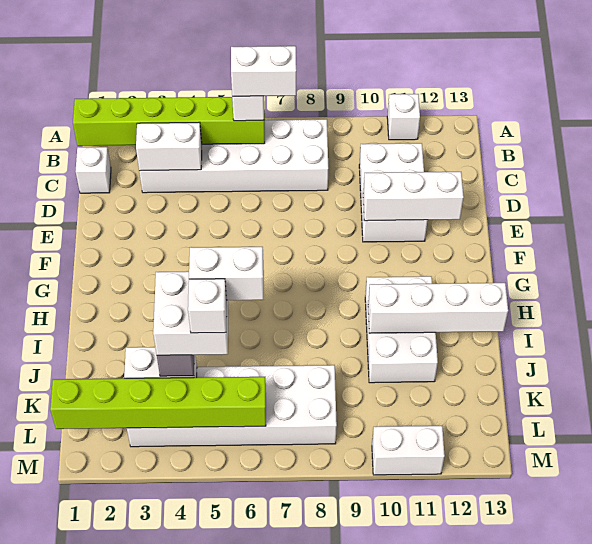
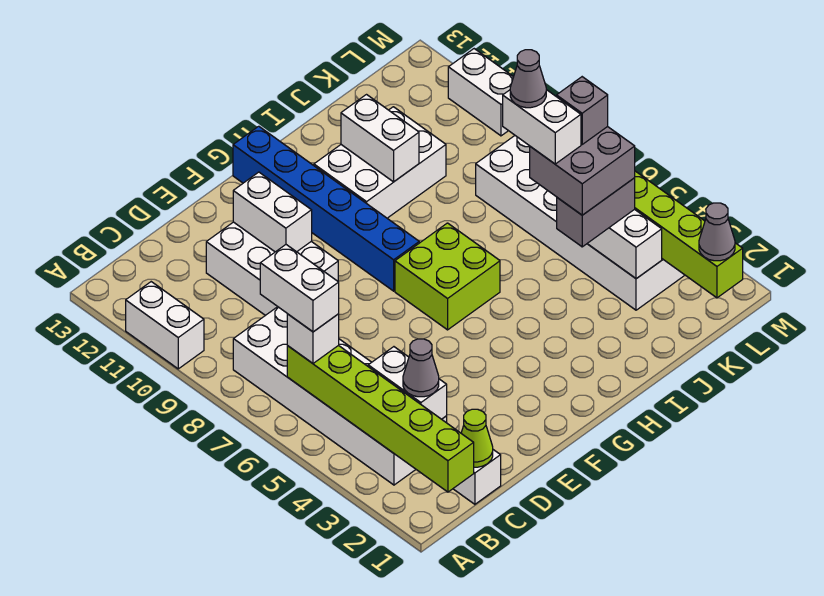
white brick A11 level 1 -> white brick A10:A11 level 1
none -> lime cone C1 level 2
none -> grey cone C3 level 3
white brick C10:E11 level 1 -> white brick D9:E11 level 1
white brick E10:E12 level 2 -> white brick E10:E11 level 2
none -> lime brick G6:H7 level 1
none -> blue brick G8:G13 level 1
white brick I10:I13 level 2 -> white brick I10:I11 level 2
white brick J4:K5 level 4 -> grey brick J4:K5 level 4
none -> grey cone J6 level 6
white brick K5 level 5 -> grey brick K5 level 5
none -> grey cone L1 level 3

